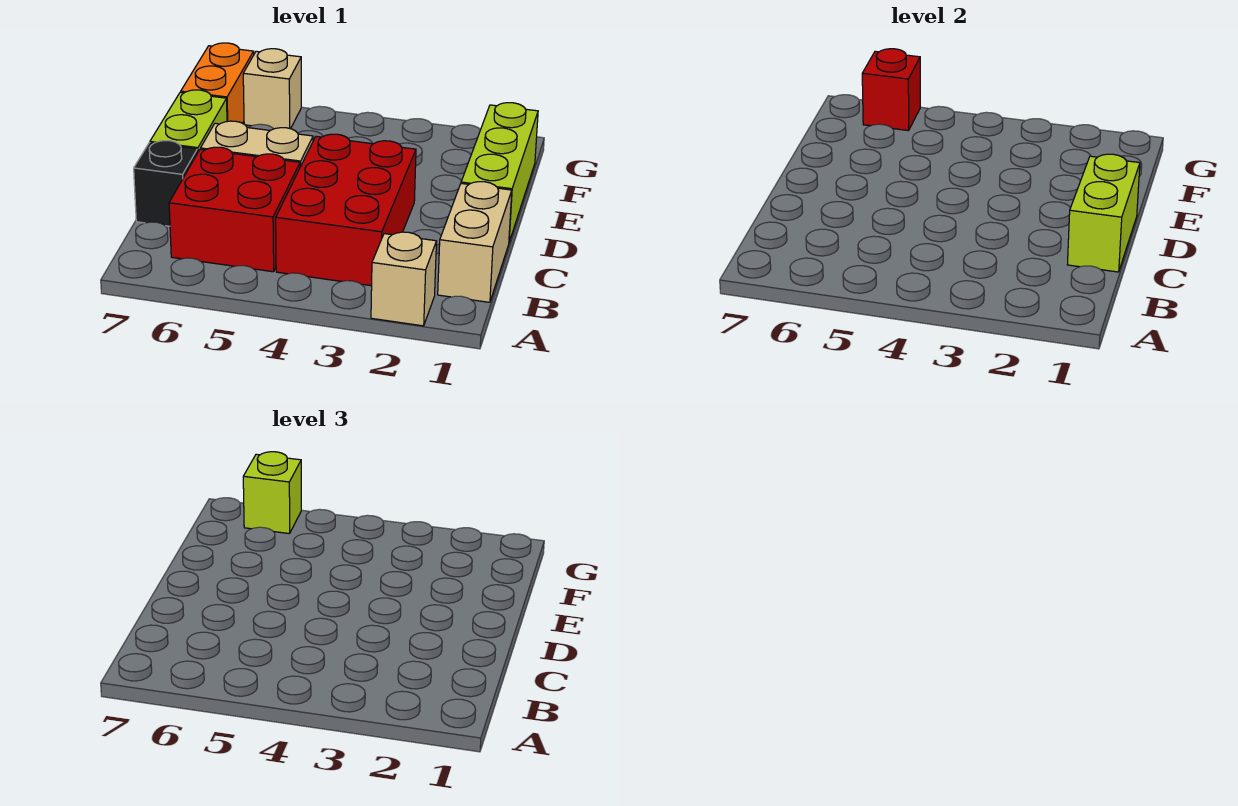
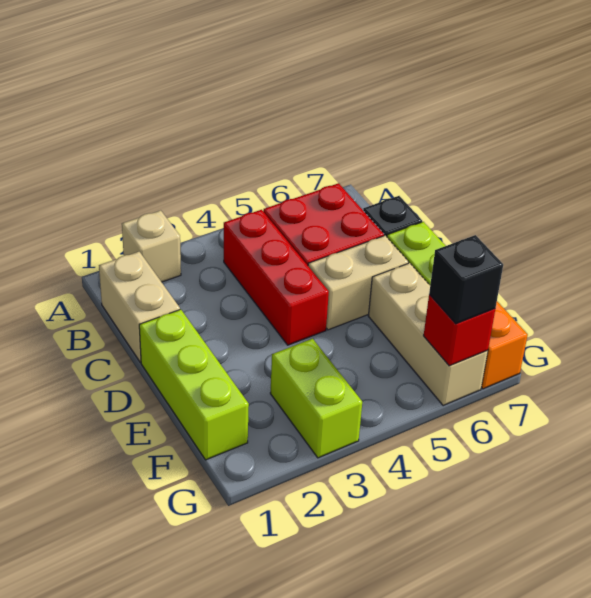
red brick B3:D4 level 1 -> red brick B4:D4 level 1
lime brick C1:D1 level 2 -> lime brick F3:G3 level 1
tan brick G6 level 1 -> tan brick E6:G6 level 1
lime brick G6 level 3 -> black brick G6 level 3

